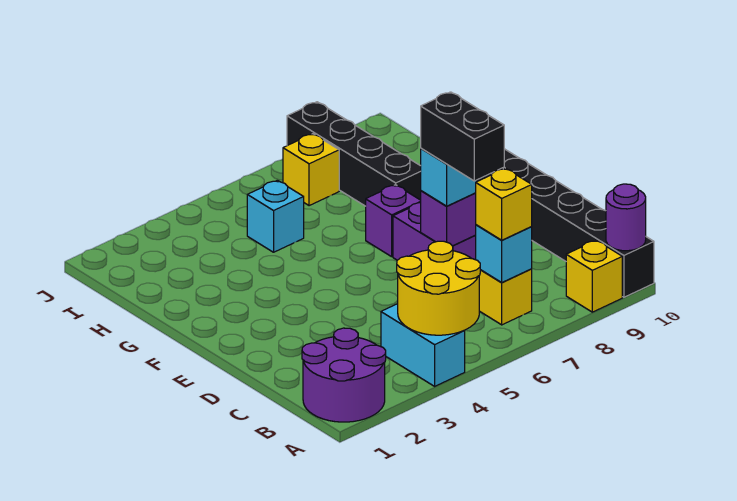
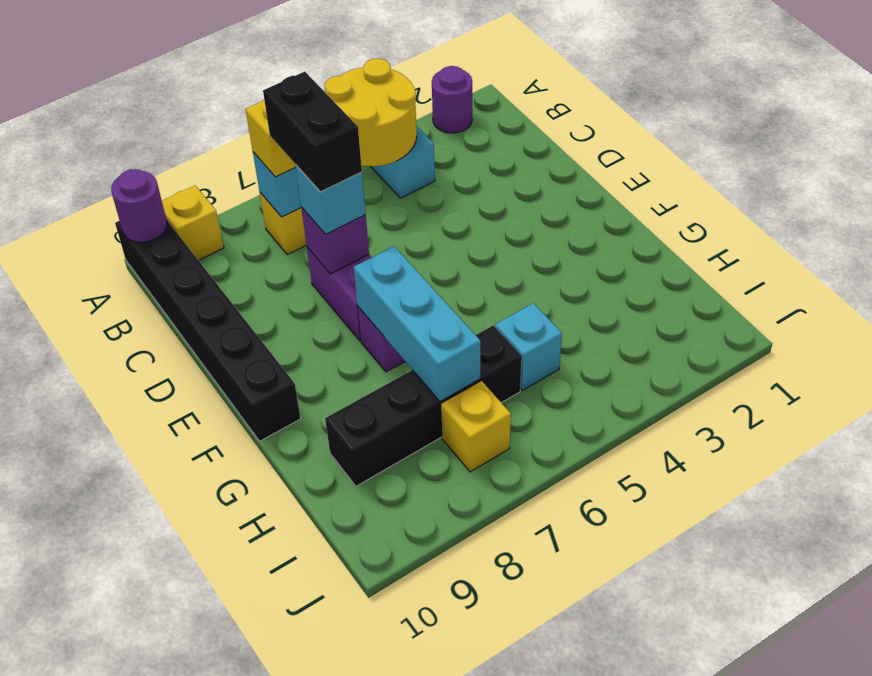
purple round brick A1:B2 level 1 -> purple round brick A2 level 1
none -> cyan brick F7:H7 level 2
black brick G8:J8 level 1 -> black brick H6:H9 level 1

